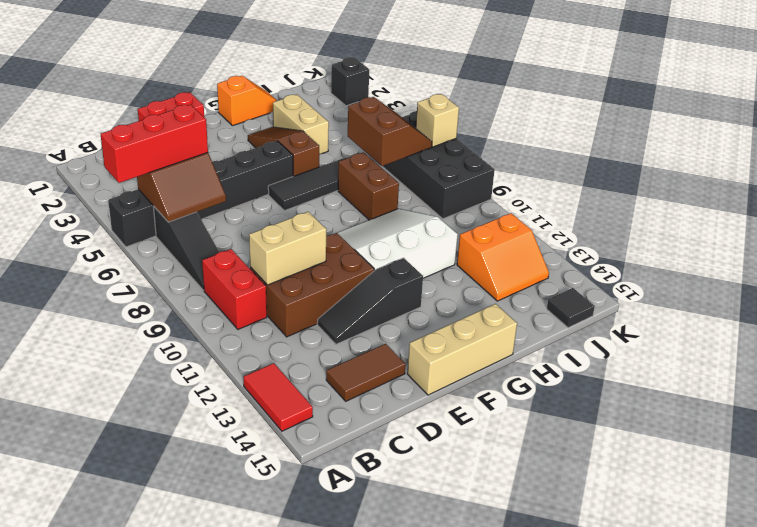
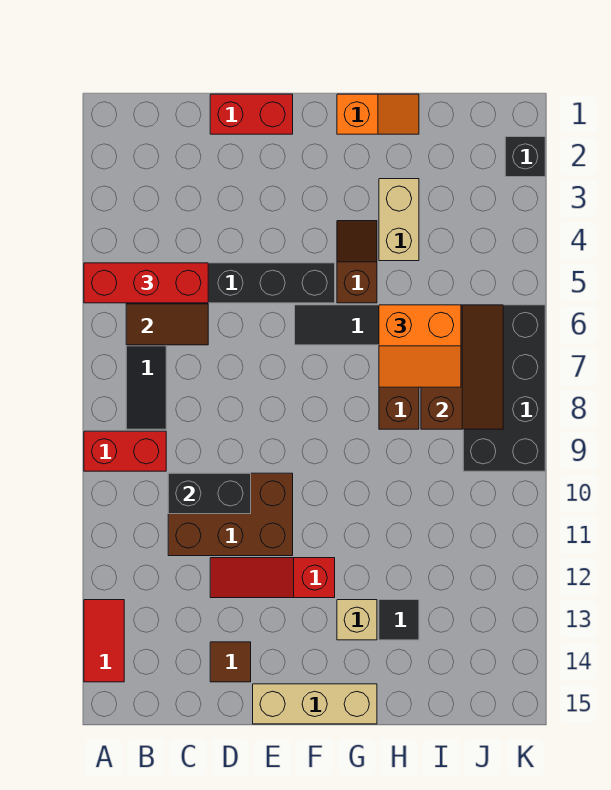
red brick B9:B10 level 1 -> red brick A9:B9 level 1
tan brick C10:D10 level 2 -> black brick C10:D10 level 2
brown tile C14:D14 level 1 -> brown tile D14 level 1
black slope D12:F12 level 1 top F -> red slope D12:F12 level 1 top F
white slope F9:H11 level 1 top 11 -> none
brown slope G3:G5 level 1 top 5 -> brown slope G4:G5 level 1 top 5
brown slope I6:J7 level 2 top I -> brown slope I6:J8 level 2 top I
orange slope I12:J13 level 1 top 12 -> orange slope H6:I7 level 3 top 6
black tile J15 level 1 -> black tile H13 level 1
tan brick K7 level 2 -> tan brick G13 level 1

